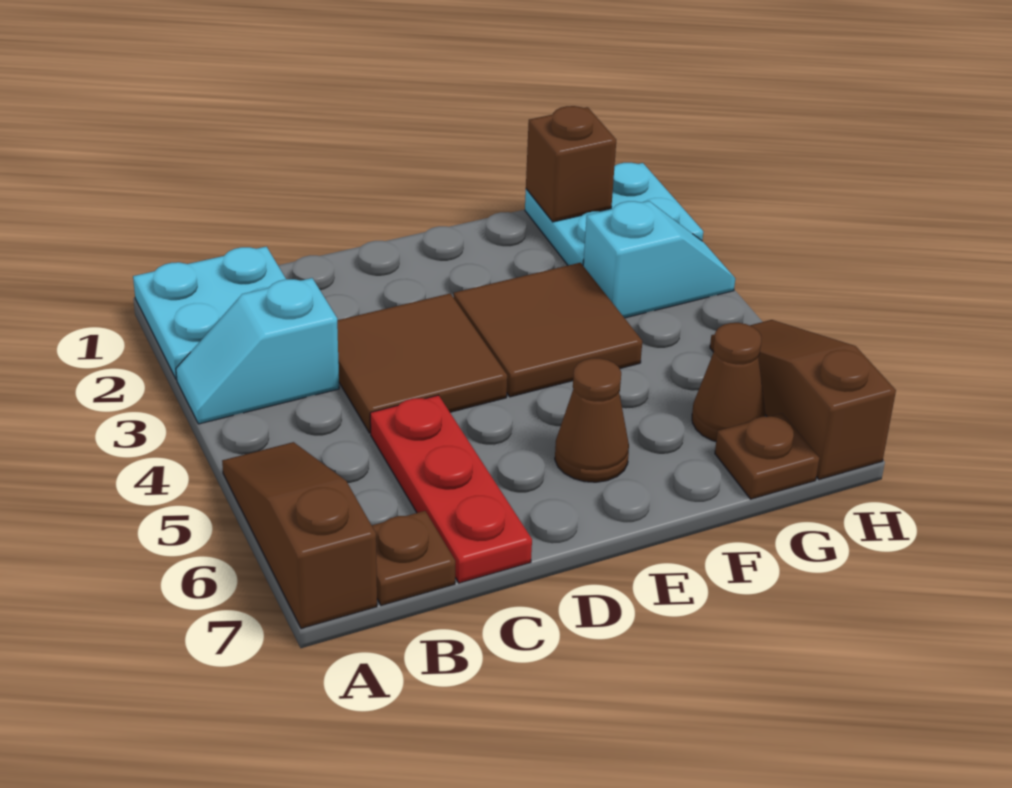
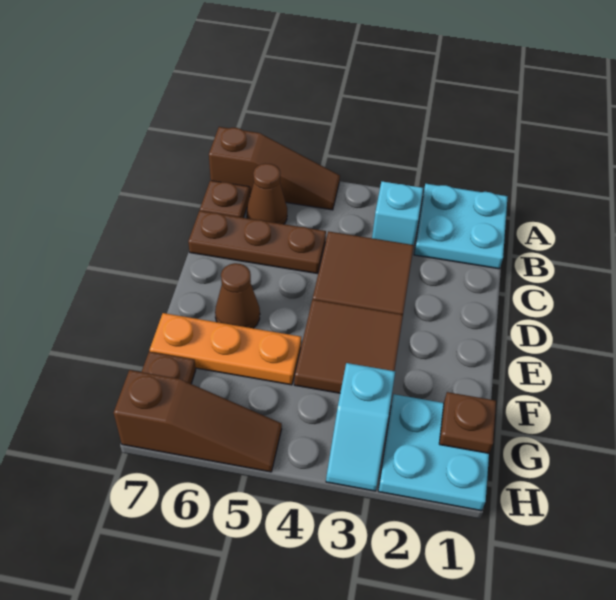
red plate C5:C7 level 1 -> brown plate C5:C7 level 1
none -> orange plate F5:F7 level 1
brown brick G1 level 2 -> brown plate G1 level 2
brown cone G6 level 1 -> brown cone B6 level 1

